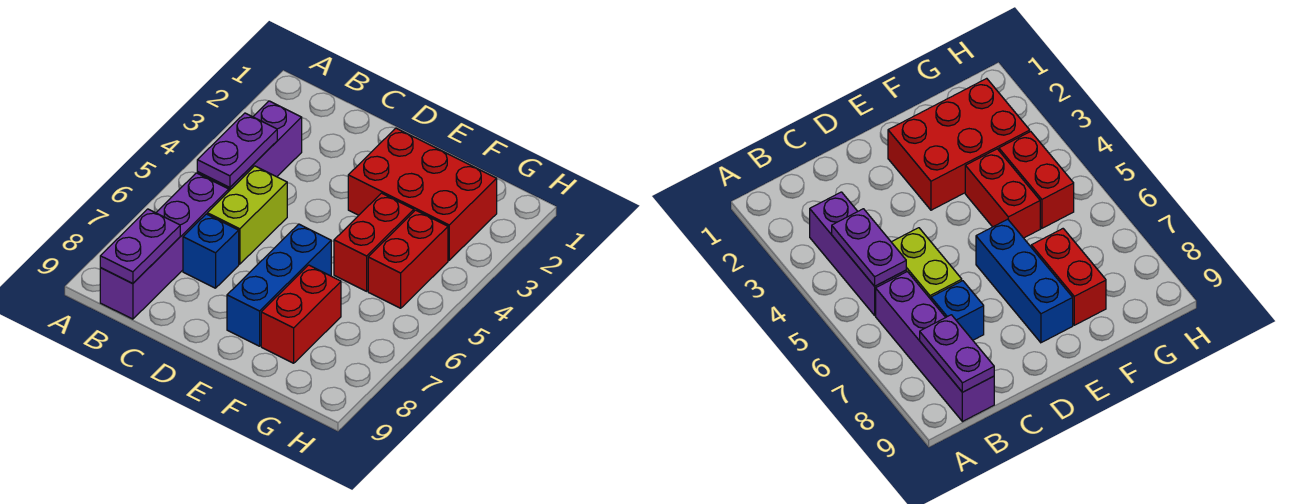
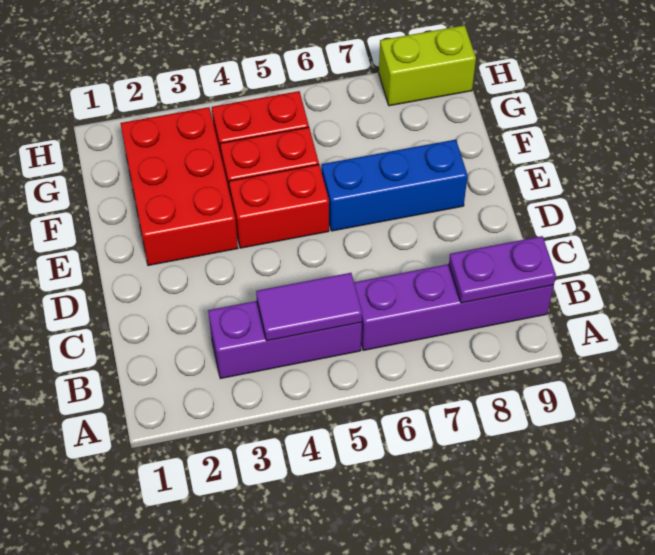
purple plate B4:B5 level 2 -> purple tile B4:B5 level 2
lime brick C5:C6 level 1 -> lime brick H8:H9 level 1
blue brick C7 level 1 -> none
red brick F7:F8 level 1 -> red brick E4:E5 level 1

